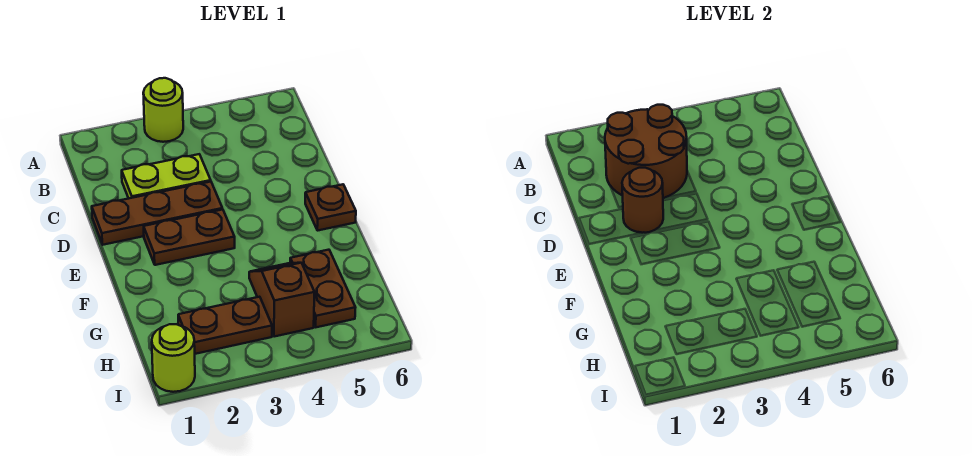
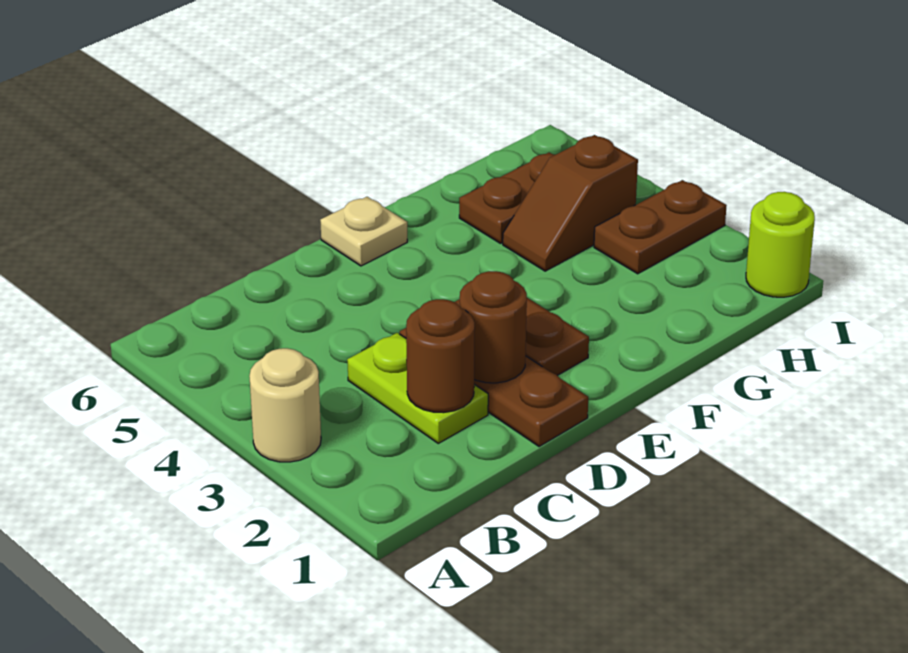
lime round brick A3 level 1 -> tan round brick A3 level 1
brown round brick B2:C3 level 2 -> brown round brick C2 level 2
brown plate E6 level 1 -> tan plate E6 level 1
brown plate H2:H3 level 1 -> brown plate H3:I3 level 1

